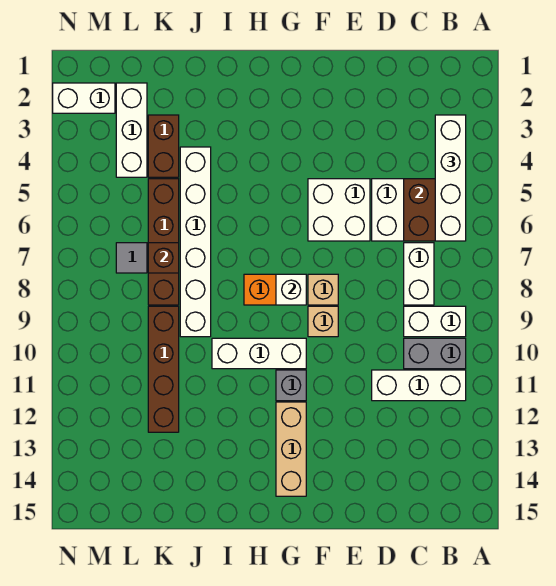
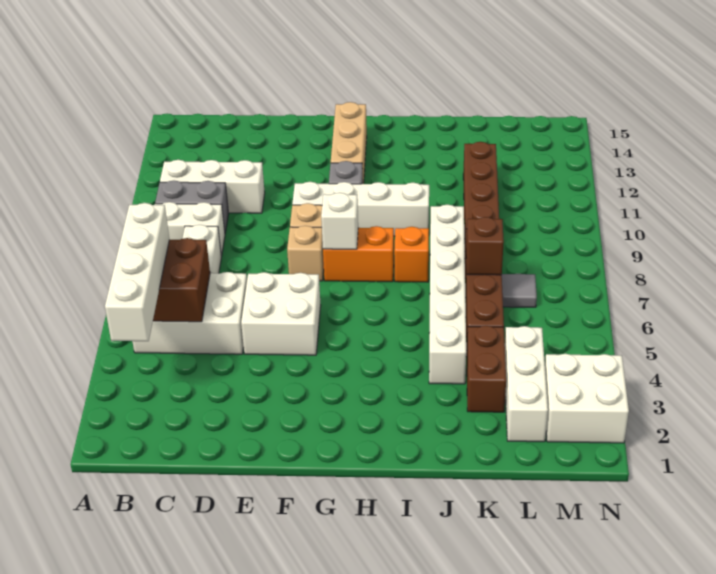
white brick G10:I10 level 1 -> white brick F10:I10 level 1
none -> orange brick I8 level 1
white brick M2:N2 level 1 -> white brick M2:N3 level 1

